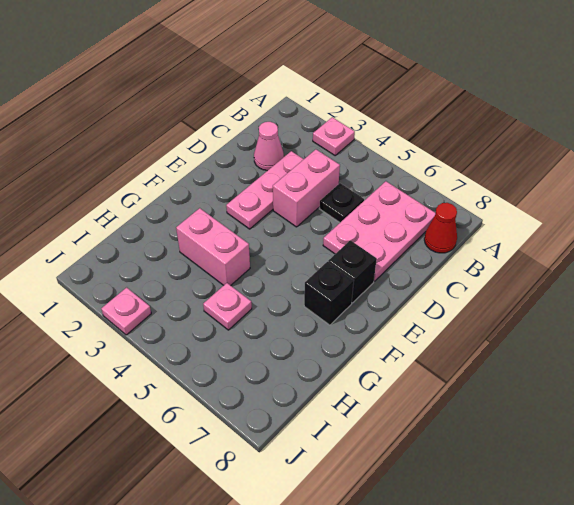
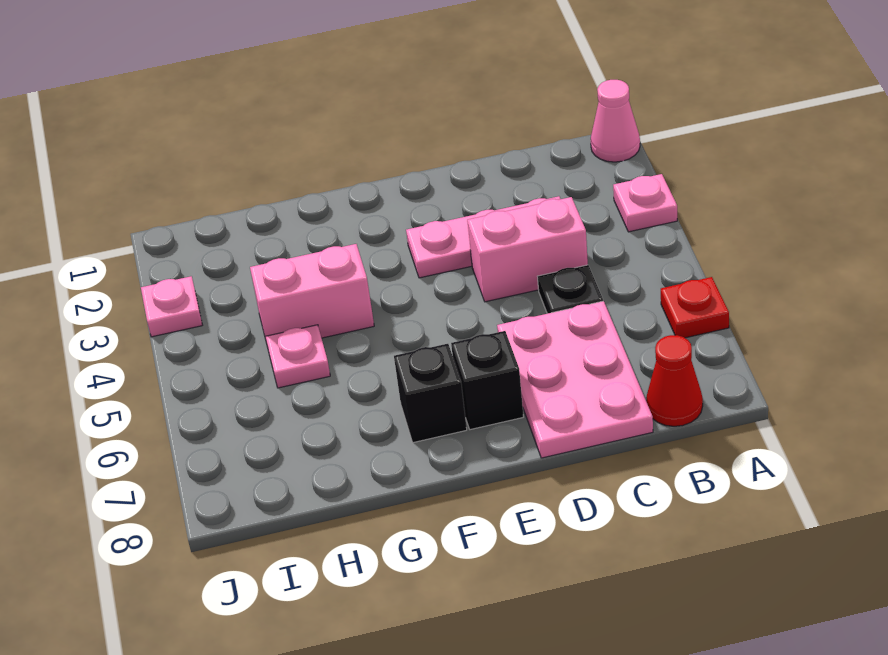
none -> red plate A6 level 1
pink plate B6:D7 level 1 -> pink plate C6:D8 level 1
pink cone C2 level 1 -> pink cone A1 level 1
pink brick G3:G4 level 1 -> pink brick G4:H4 level 1

